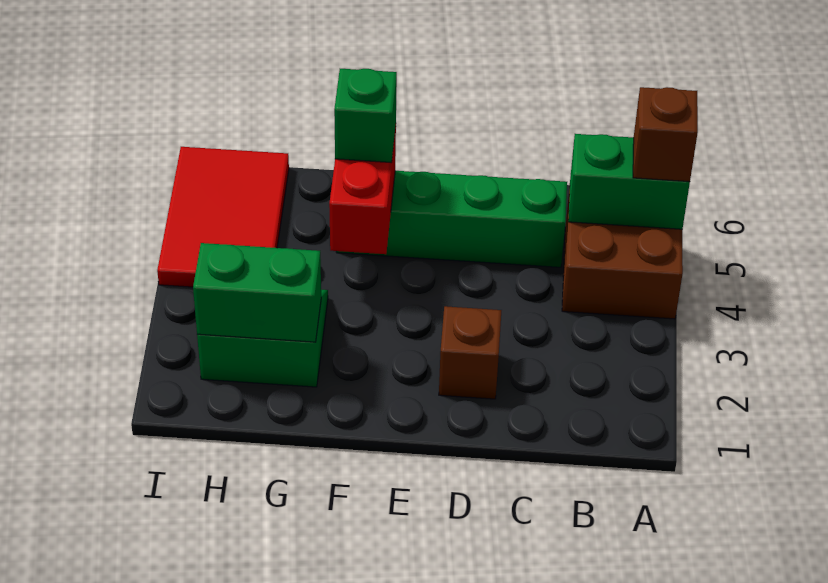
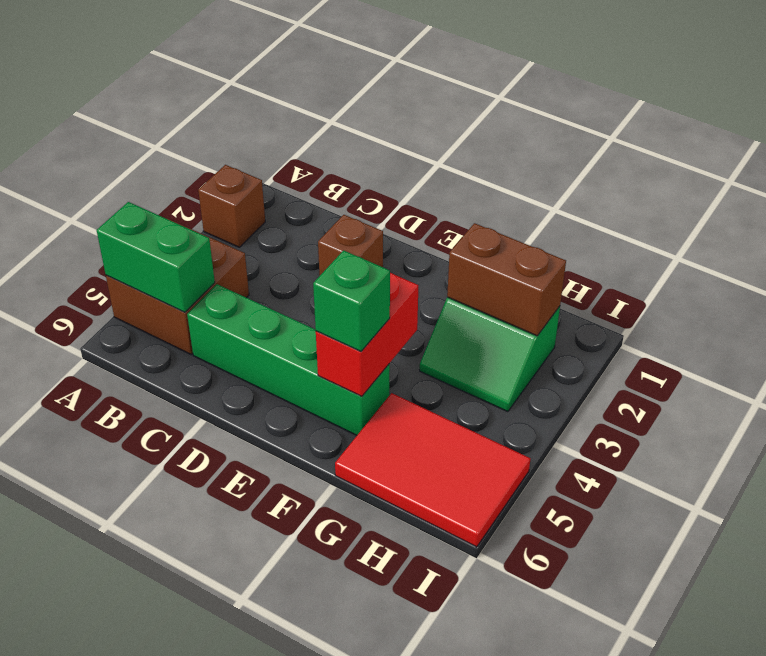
brown brick A5 level 3 -> brown brick A2 level 1
green brick G2:H2 level 2 -> brown brick G2:H2 level 2
red tile H4:I6 level 1 -> red tile G5:I6 level 1

